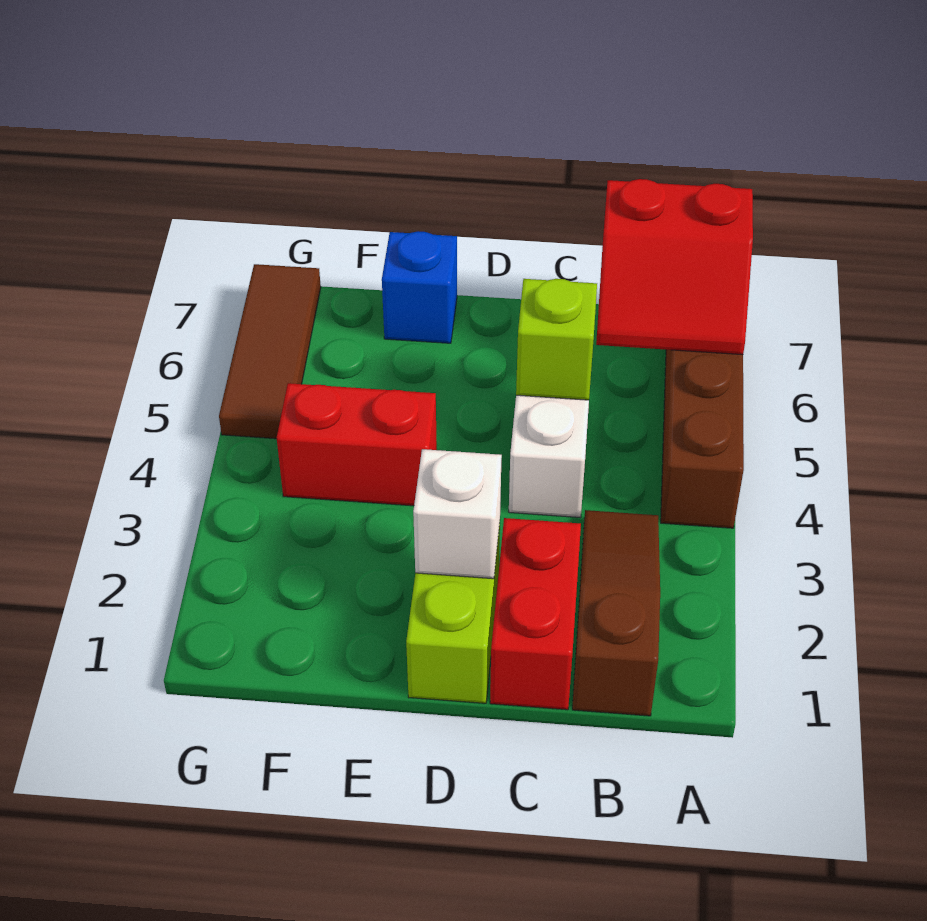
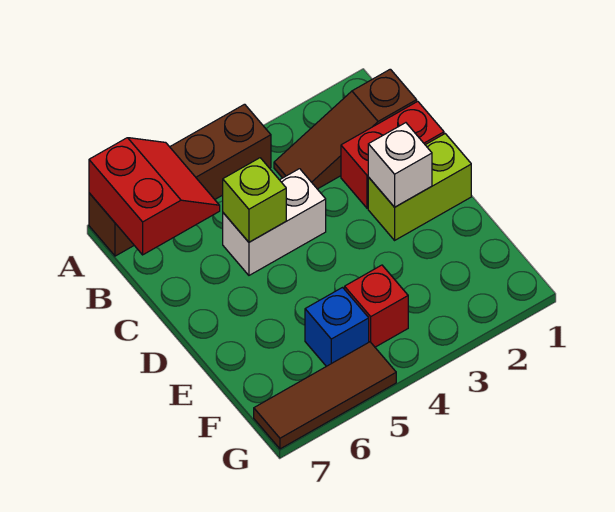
red brick E4:F4 level 1 -> red brick F4 level 1
blue brick E7 level 1 -> blue brick F5 level 1

